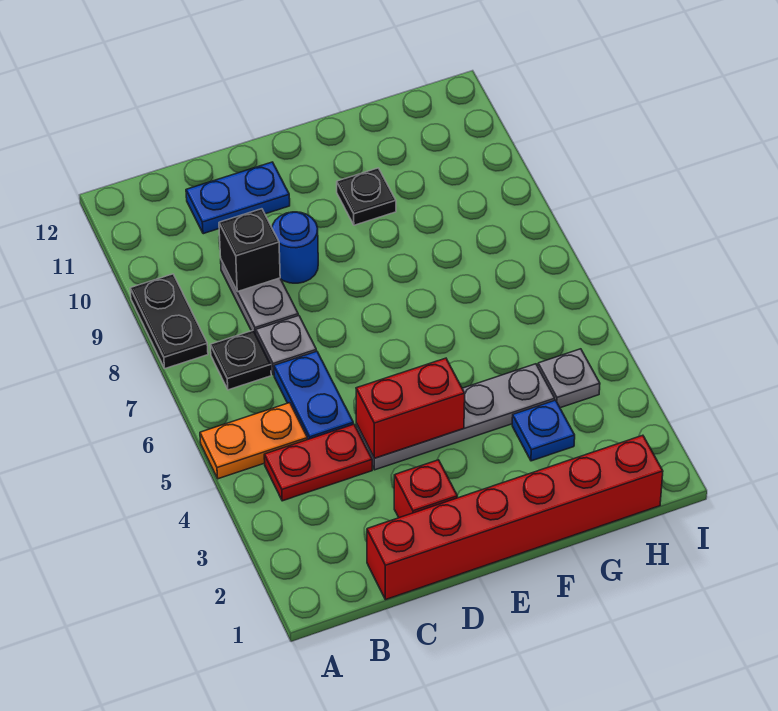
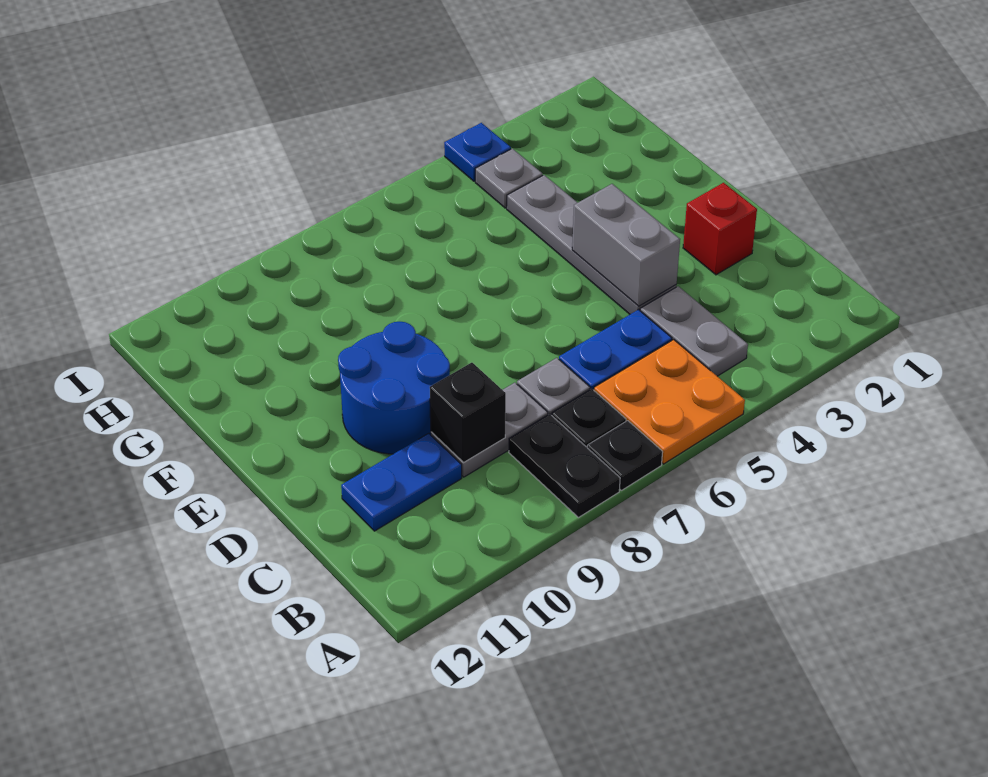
orange plate A5:B5 level 1 -> orange plate A5:B6 level 1
black plate A8:A9 level 1 -> black plate A8:B8 level 1
red plate B4:C4 level 1 -> grey plate B4:C4 level 1
red brick C1:H1 level 1 -> none
blue plate C11:D11 level 1 -> blue plate C10:C11 level 1
red brick D4:E4 level 2 -> grey brick D4:E4 level 2
blue round brick D9 level 1 -> blue round brick D9:E10 level 1
black plate F10 level 1 -> black plate A7 level 1
blue plate G3 level 1 -> blue plate I4 level 1

